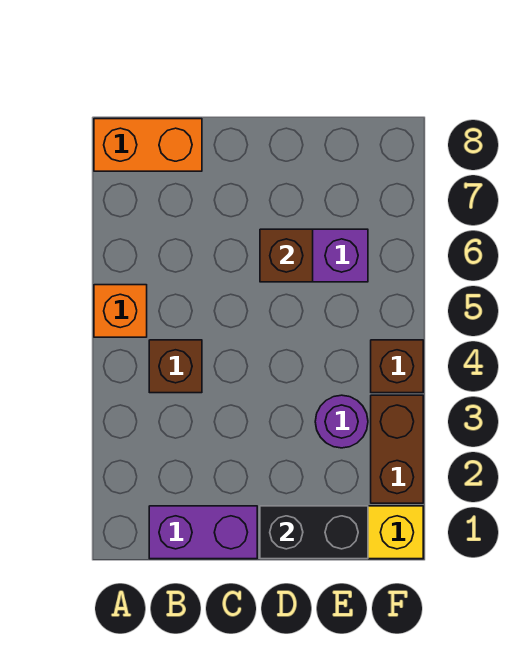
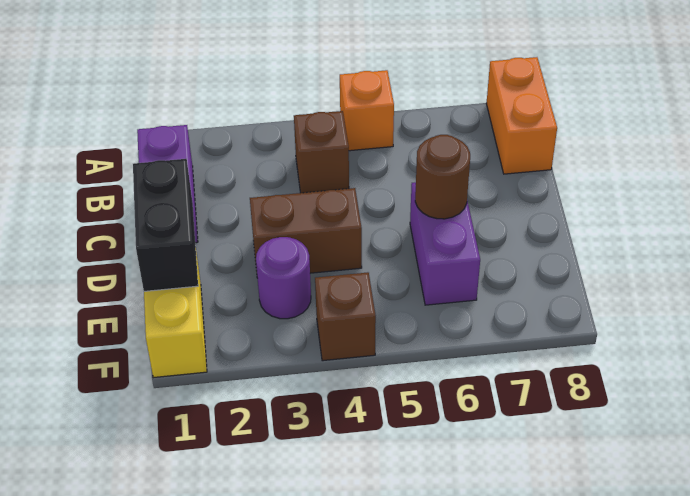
brown brick D6 level 2 -> brown round brick D6 level 2
brown brick F2:F3 level 1 -> brown brick D3:D4 level 1

